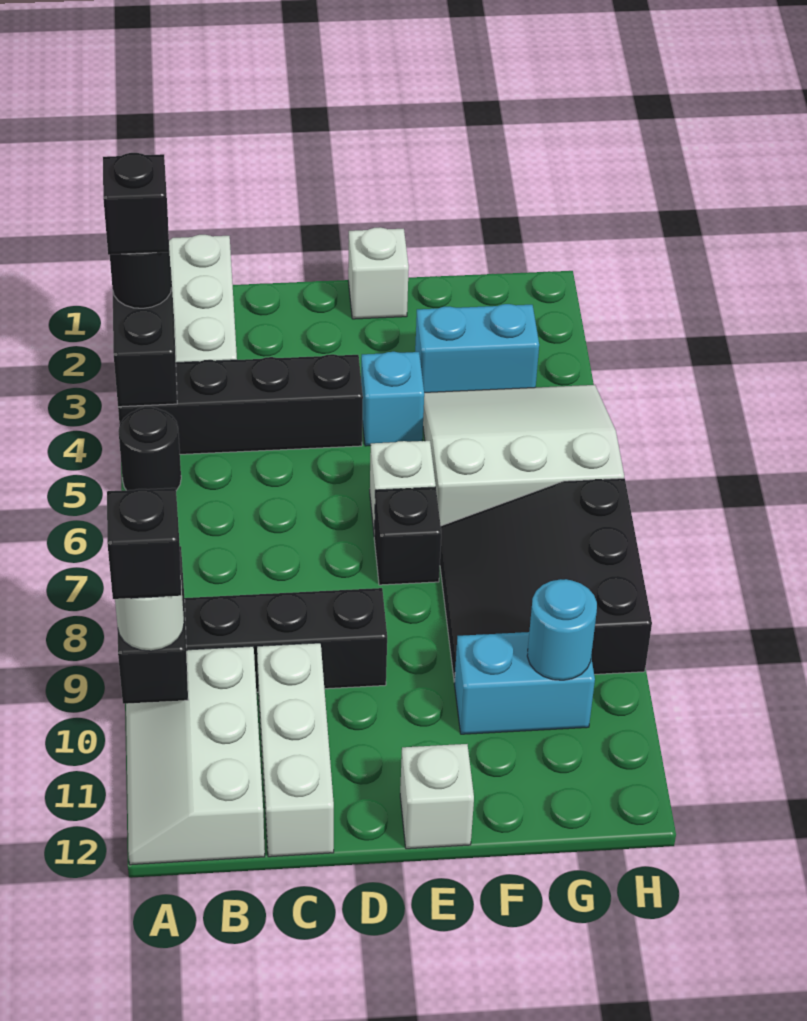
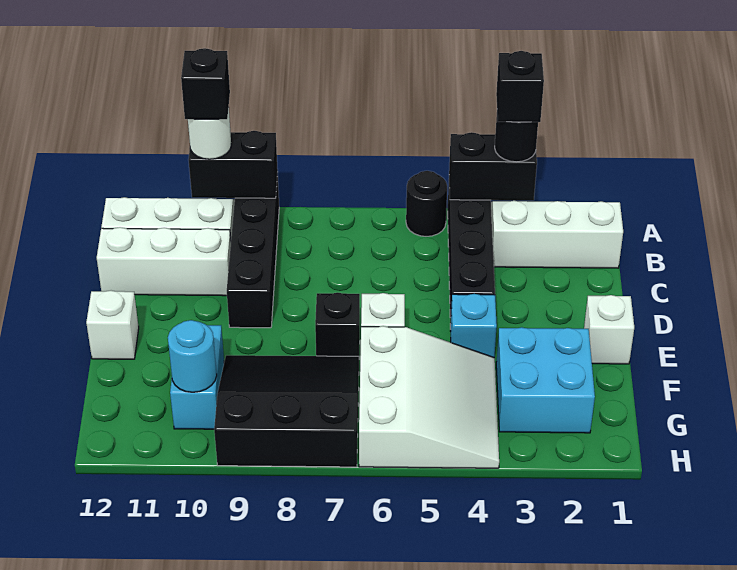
cyan brick F3:G3 level 1 -> cyan brick F2:G3 level 1

